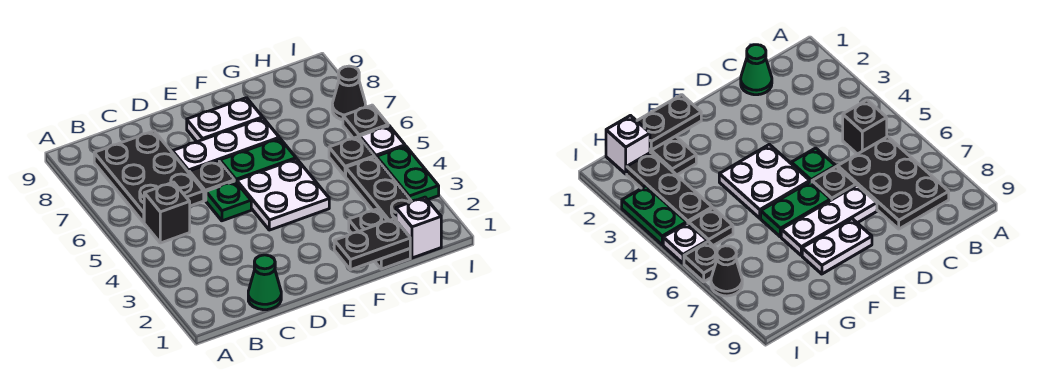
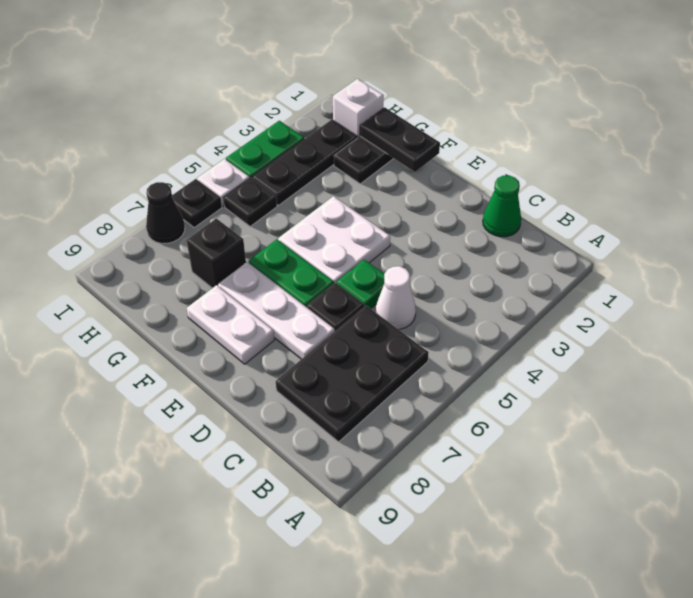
black brick B5 level 1 -> black brick G7 level 1
none -> white cone C5 level 1

